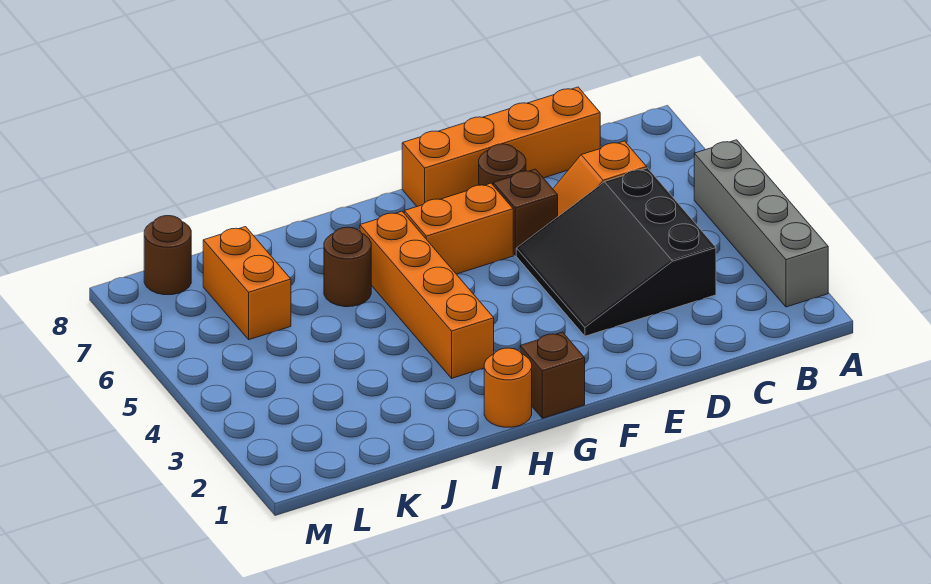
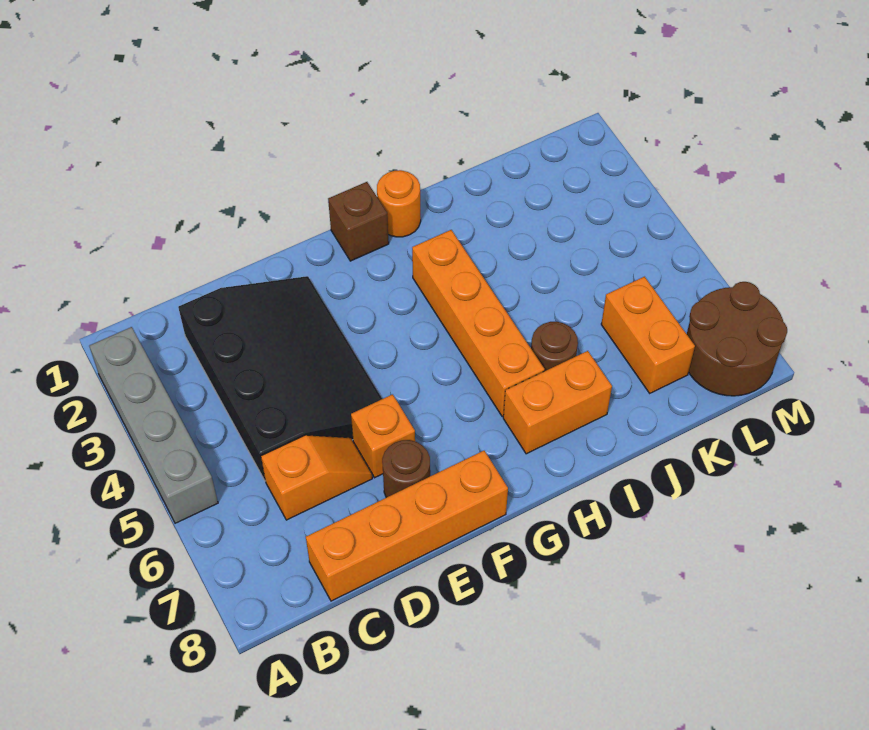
black slope C3:E5 level 1 top C -> black slope C2:E5 level 1 top C
brown brick E6 level 1 -> orange brick E6 level 1
orange brick F6:G6 level 1 -> orange brick H7:I7 level 1
brown round brick L8 level 1 -> brown round brick L7:M8 level 1

